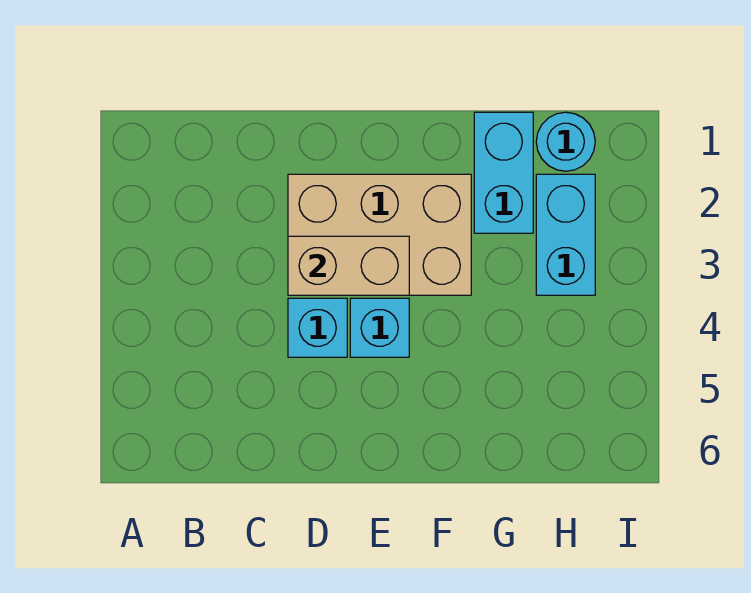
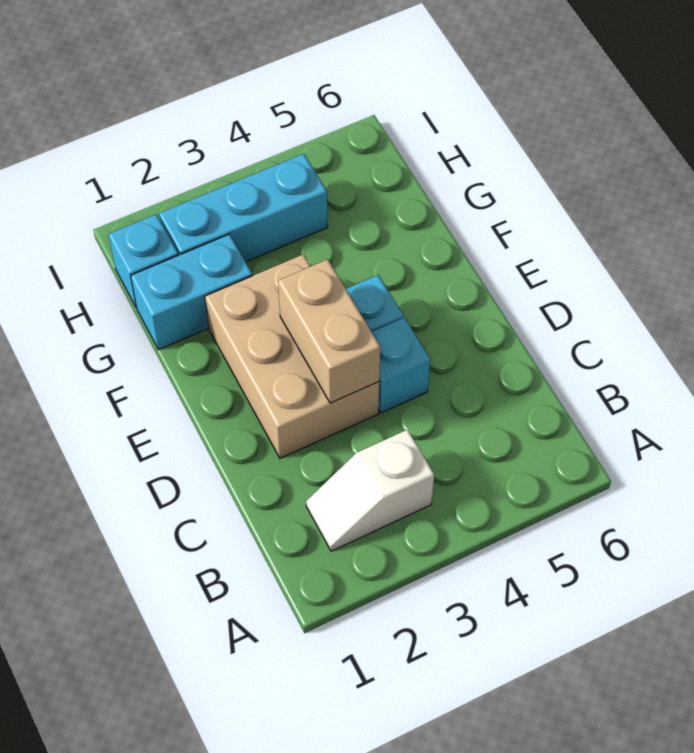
none -> white slope B2:B3 level 1 top 3
cyan round brick H1 level 1 -> cyan brick H1 level 1
cyan brick H2:H3 level 1 -> cyan brick H2:H4 level 1

